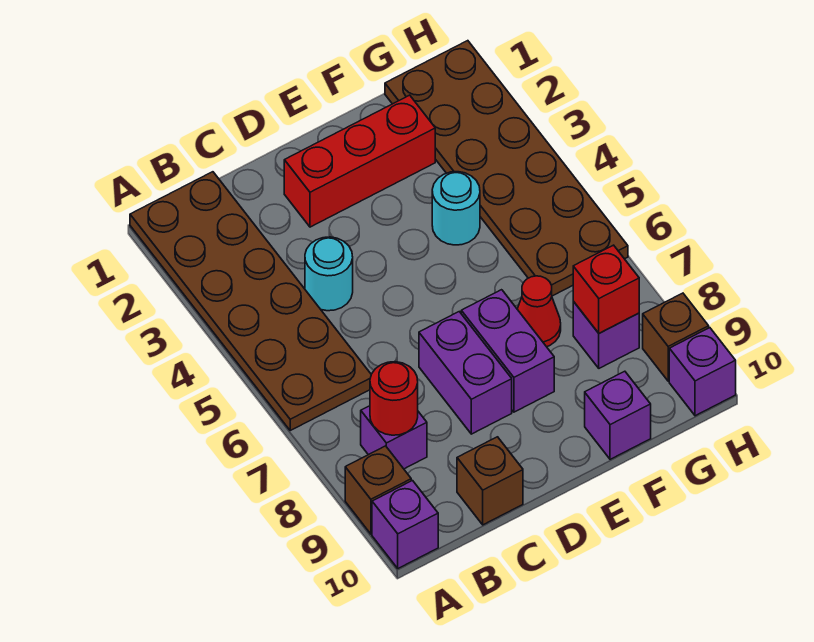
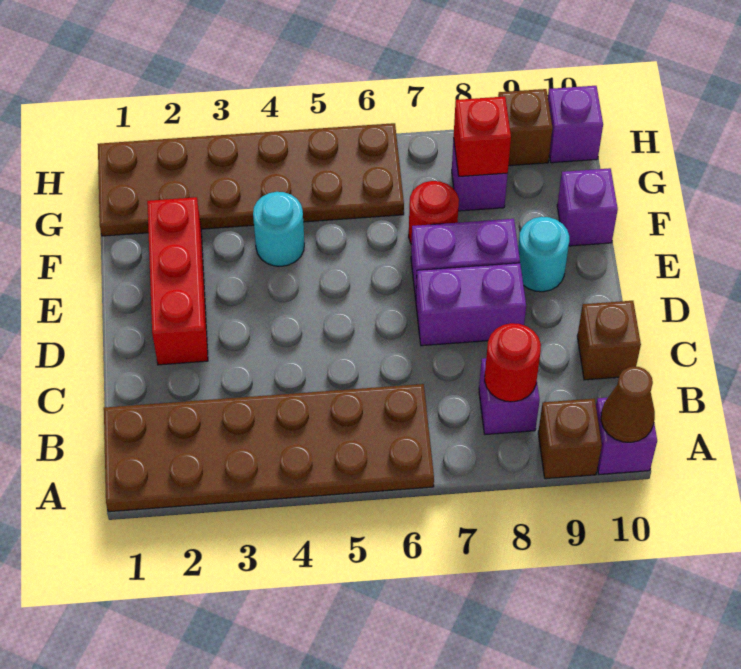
none -> brown cone A10 level 2
cyan round brick C4 level 1 -> cyan round brick E9 level 1
red cone F7 level 1 -> red round brick F7 level 1

